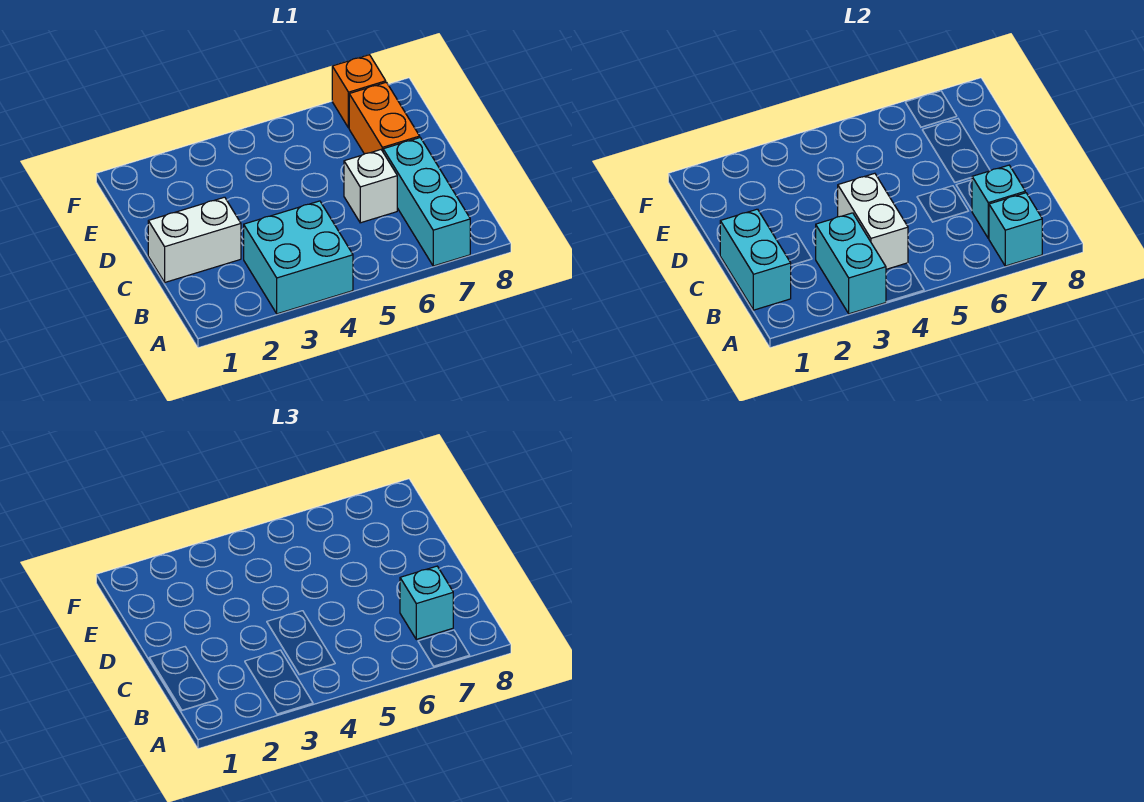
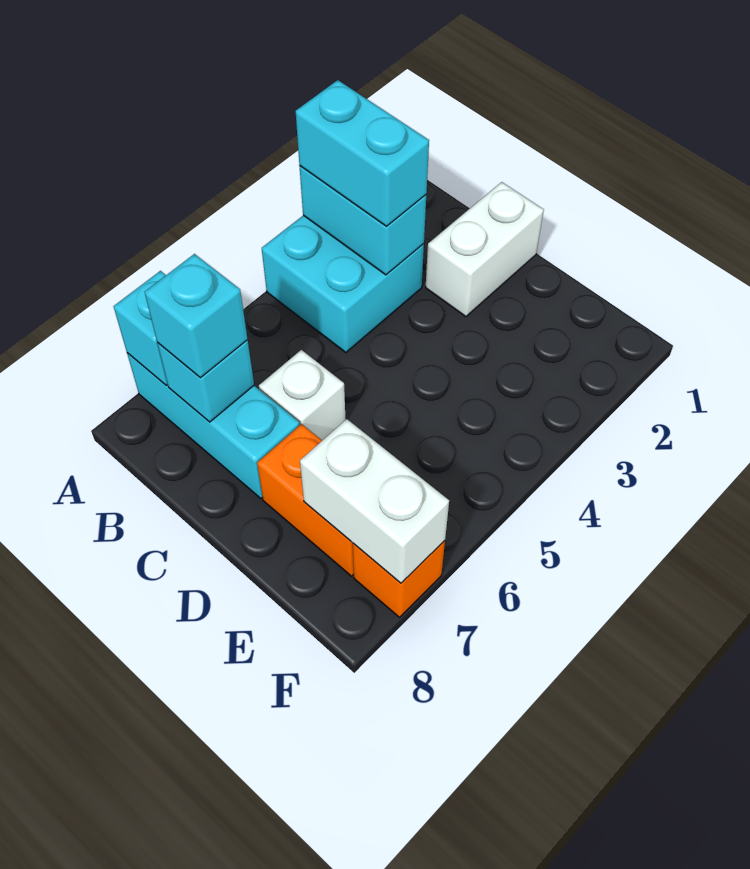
cyan brick B1:C1 level 2 -> cyan brick A3:B3 level 3
white brick B4:C4 level 2 -> white brick E7:F7 level 2

